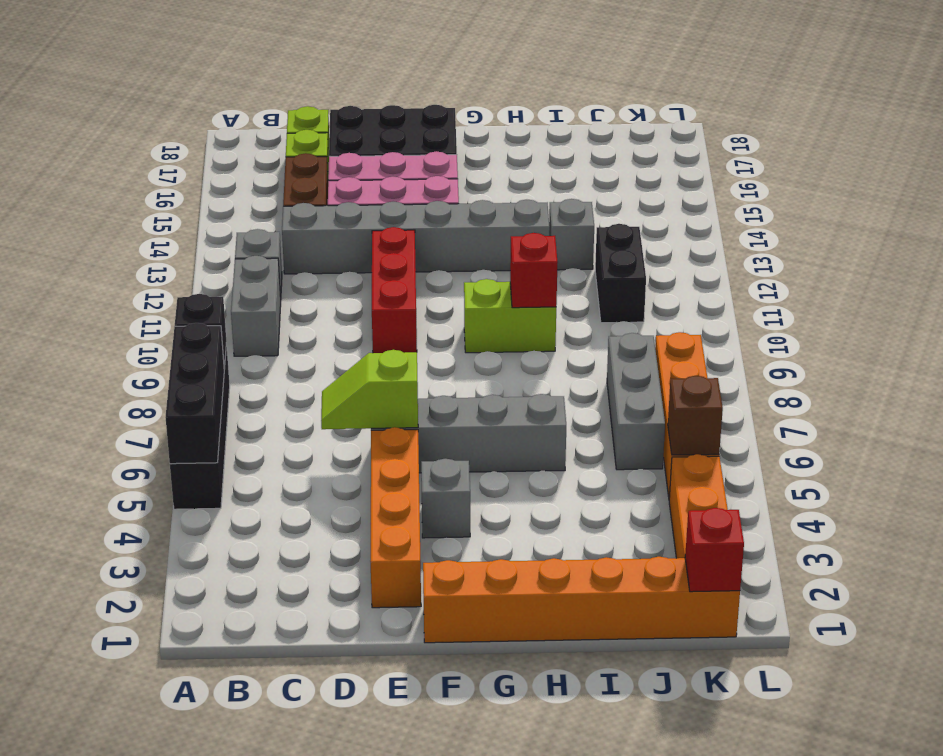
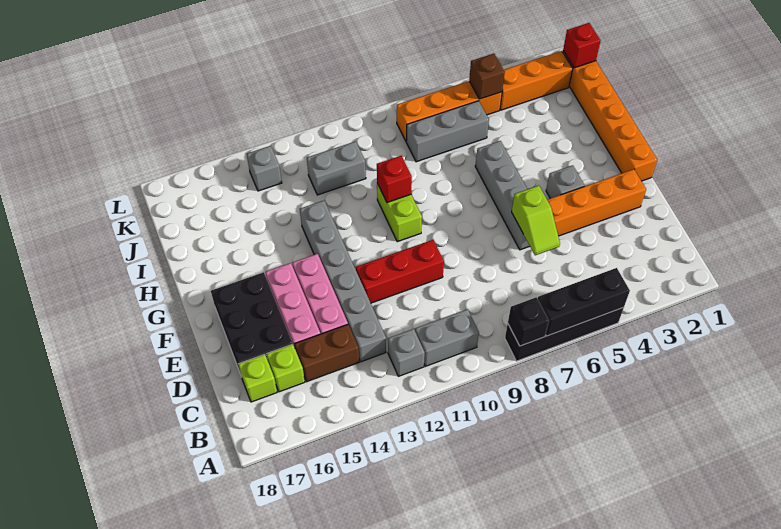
grey brick I13 level 1 -> grey brick K14 level 1
black brick J11:J12 level 1 -> grey brick J11:J12 level 1

